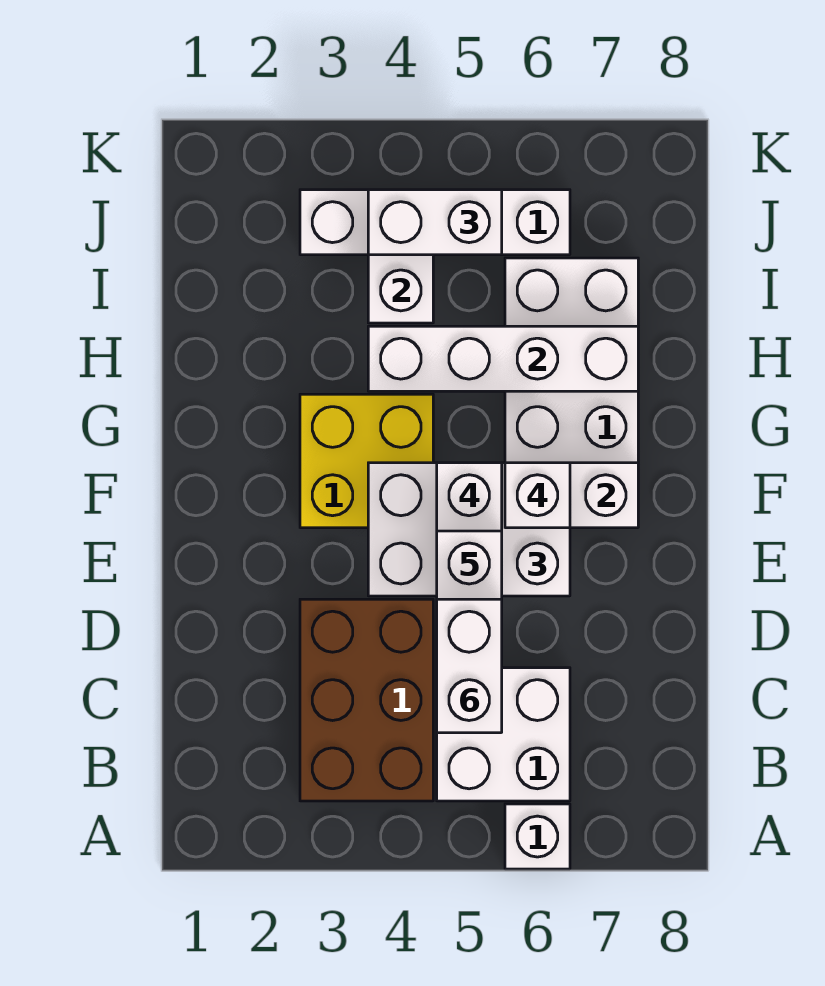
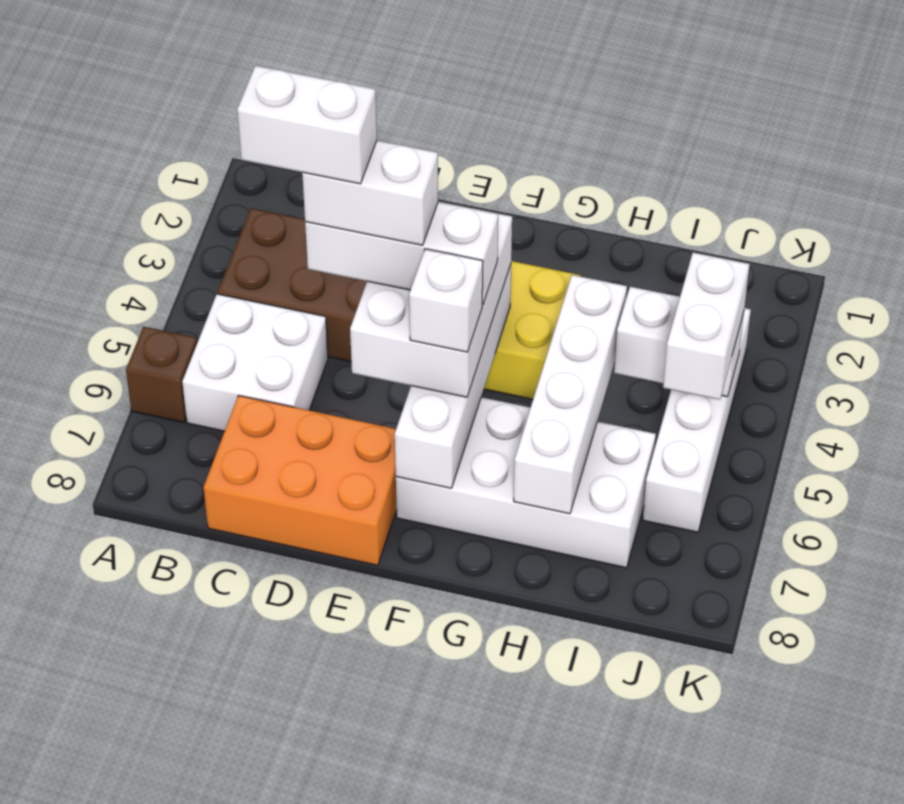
white brick A6 level 1 -> brown brick A6 level 1
none -> orange brick C7:E8 level 1

